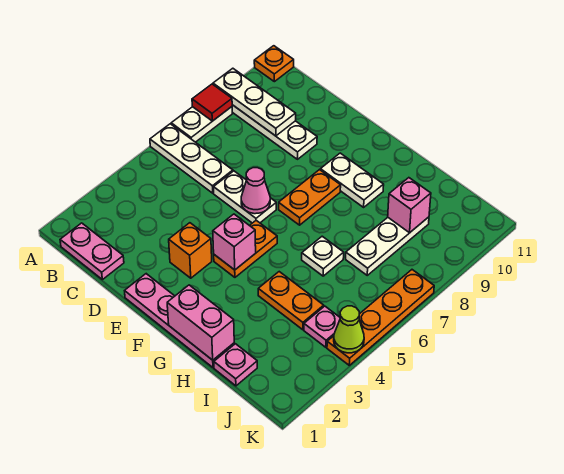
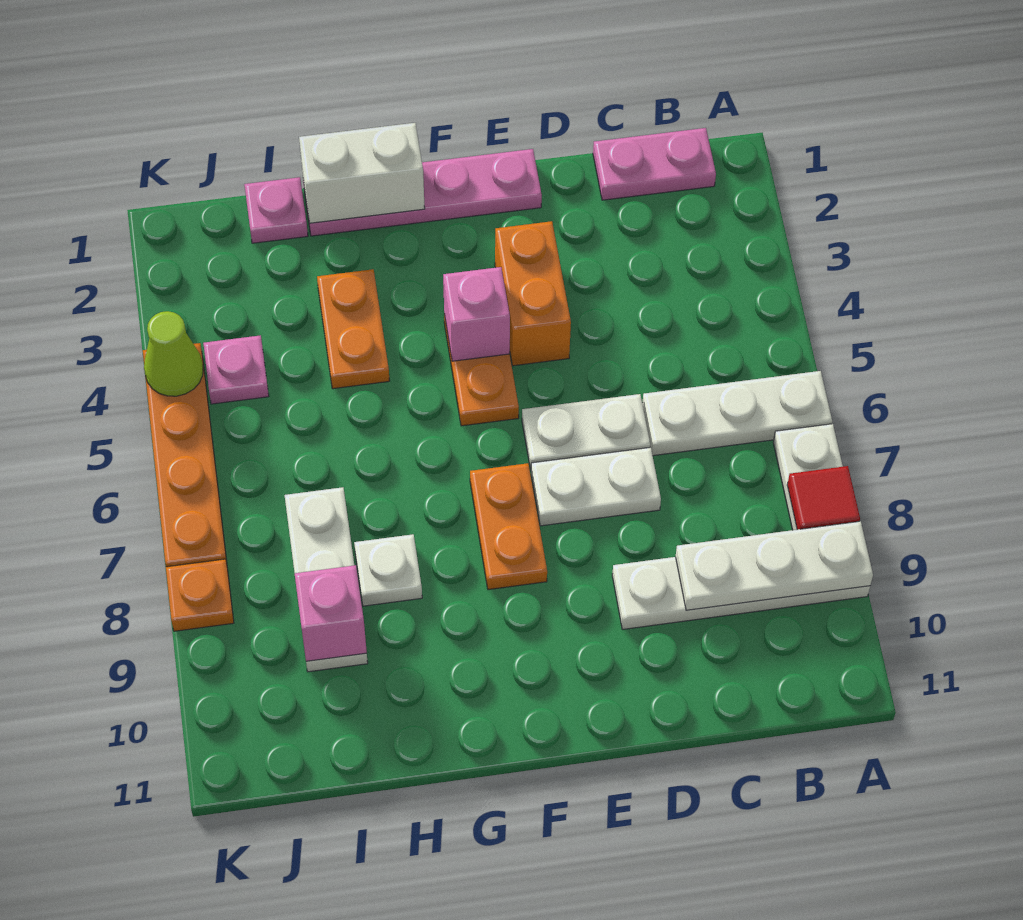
orange plate A11 level 1 -> orange plate K8 level 1
orange brick E3 level 1 -> orange brick E3:E4 level 1
pink cone E6 level 2 -> none
white plate F9:G9 level 1 -> white plate D7:E7 level 1
pink brick G1:H1 level 2 -> white brick G1:H1 level 2
orange plate H4:I4 level 1 -> orange plate H3:H4 level 1
white plate H6 level 1 -> white plate H8 level 1

